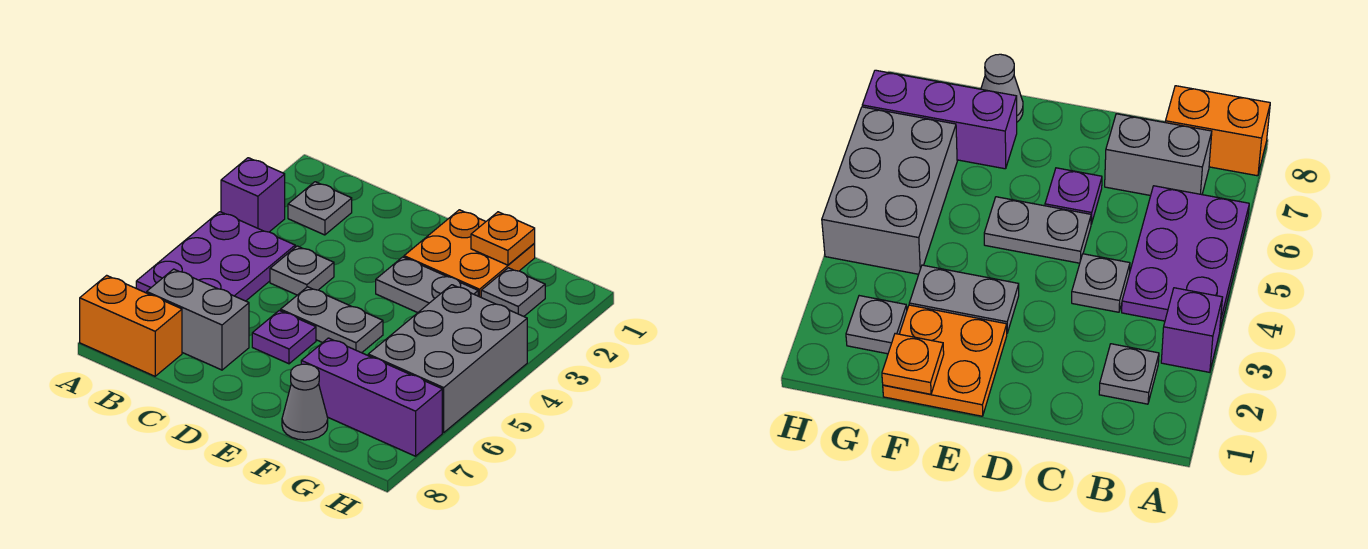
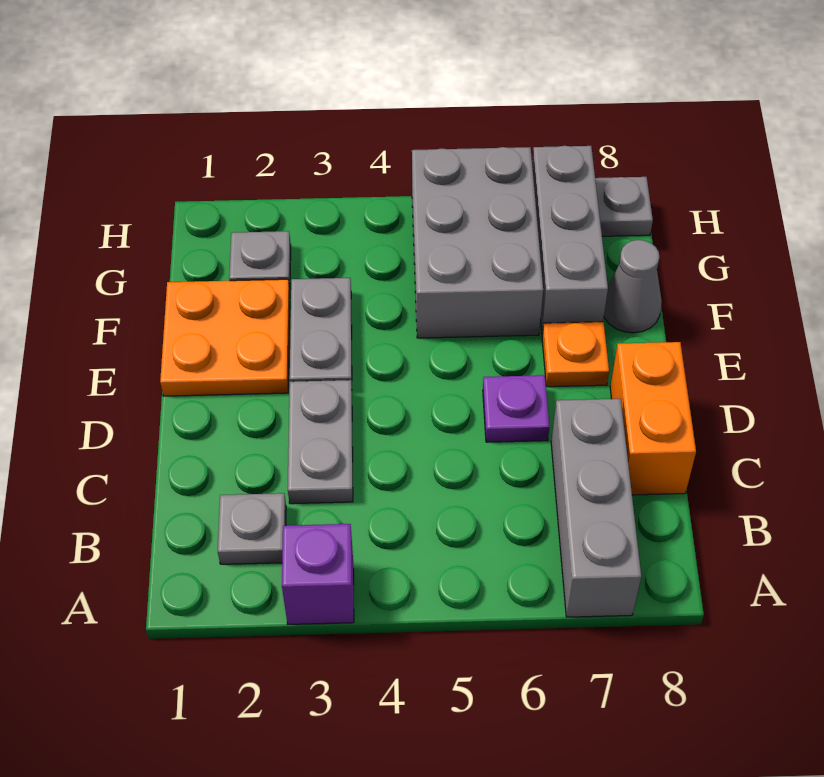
purple plate A4:B6 level 1 -> none
orange brick A8:B8 level 1 -> orange brick C8:D8 level 1
grey brick B7:C7 level 1 -> grey brick A7:C7 level 1
grey plate C4 level 1 -> grey plate H8 level 1
grey plate D5:E5 level 1 -> grey plate C3:D3 level 1
orange plate F1 level 2 -> orange plate E7 level 1
purple brick F7:H7 level 1 -> grey brick F7:H7 level 1
grey brick G4:H6 level 1 -> grey brick F5:H6 level 1

